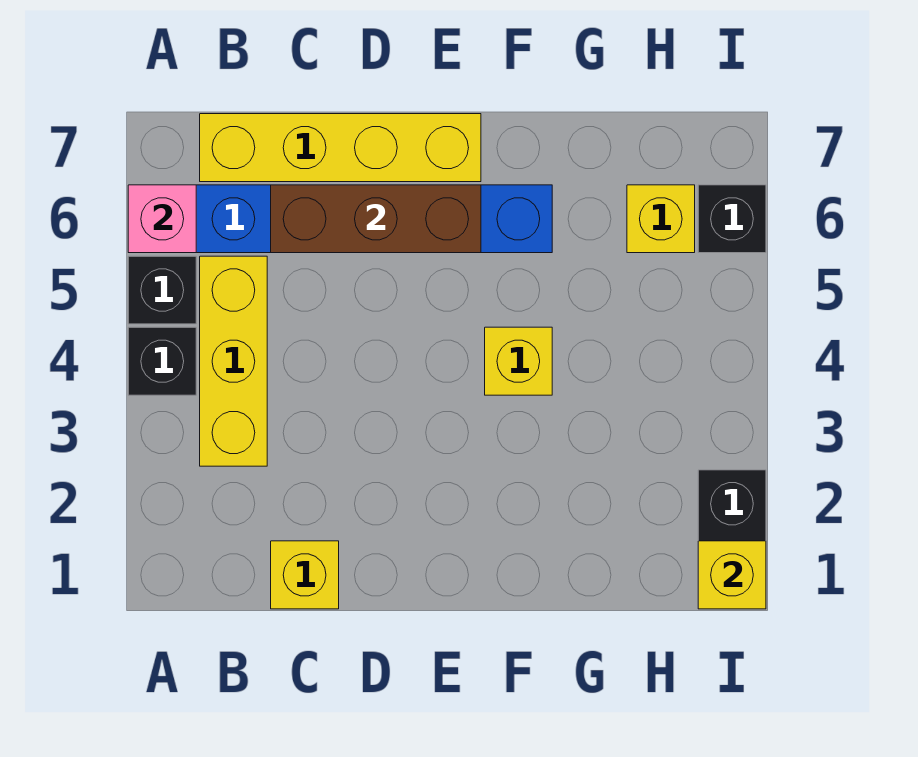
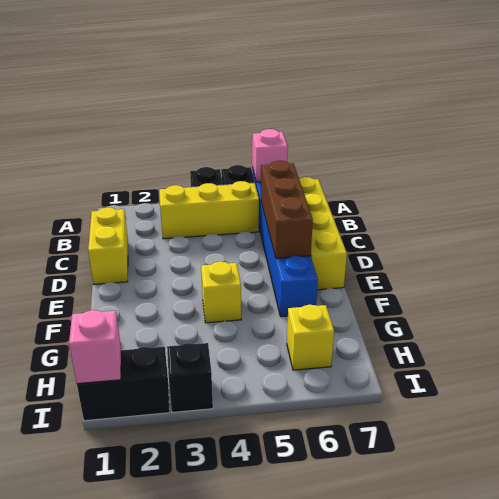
yellow brick C1 level 1 -> yellow brick C1:D1 level 1
yellow brick I1 level 2 -> pink brick I1 level 2
black brick I6 level 1 -> black brick I3 level 1

